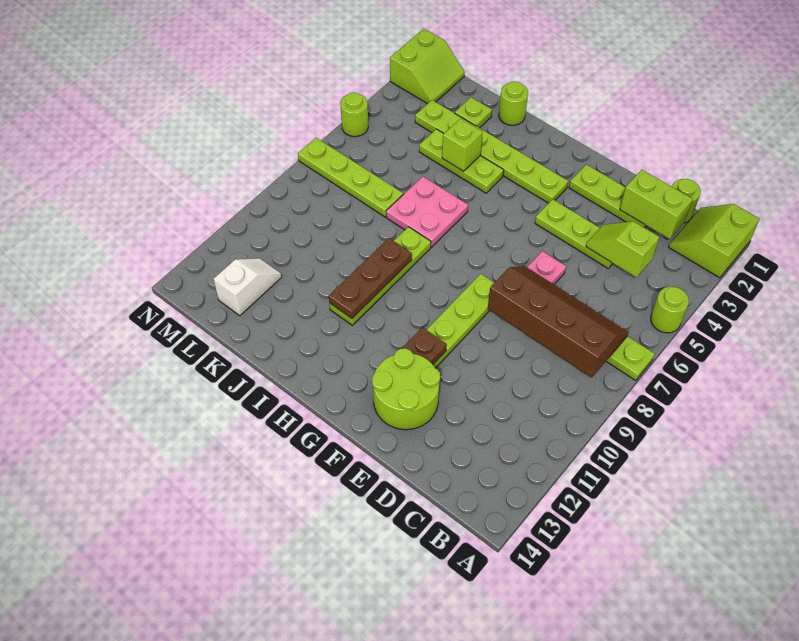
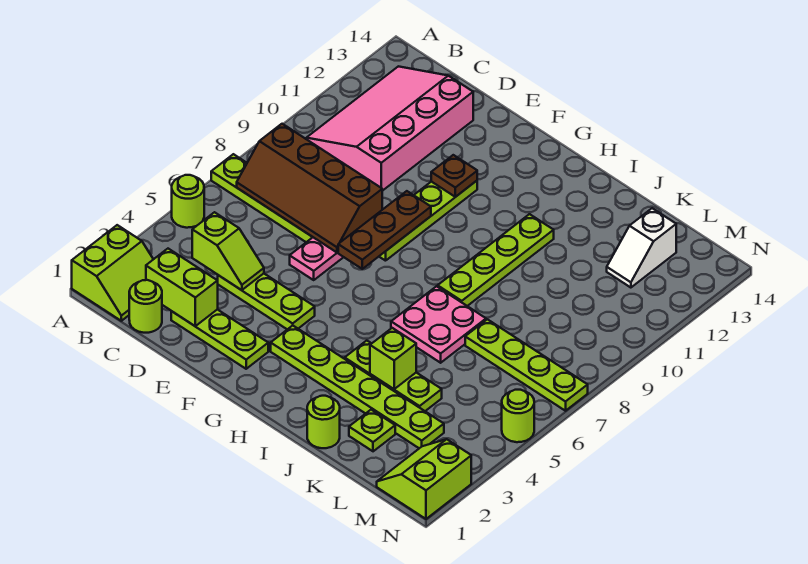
none -> pink slope B10:D13 level 1 top D
lime round brick E12:F13 level 1 -> none
brown plate I9:I11 level 2 -> brown plate F7:F9 level 2

